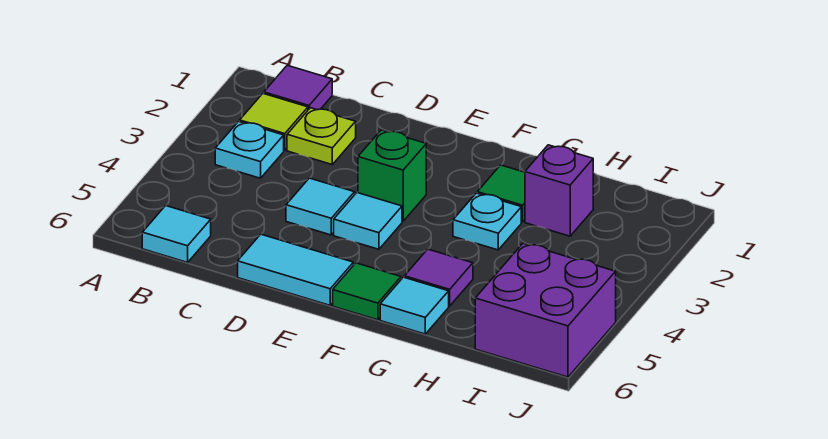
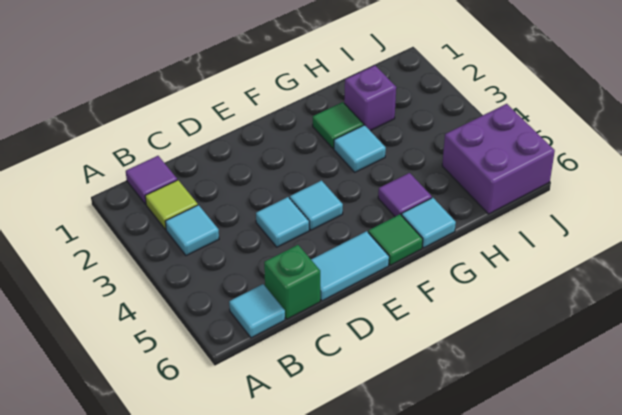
cyan plate B3 level 1 -> cyan tile B3 level 1
lime plate C2 level 1 -> none
green brick E3 level 1 -> green brick C6 level 1
cyan plate G3 level 1 -> cyan tile G3 level 1

